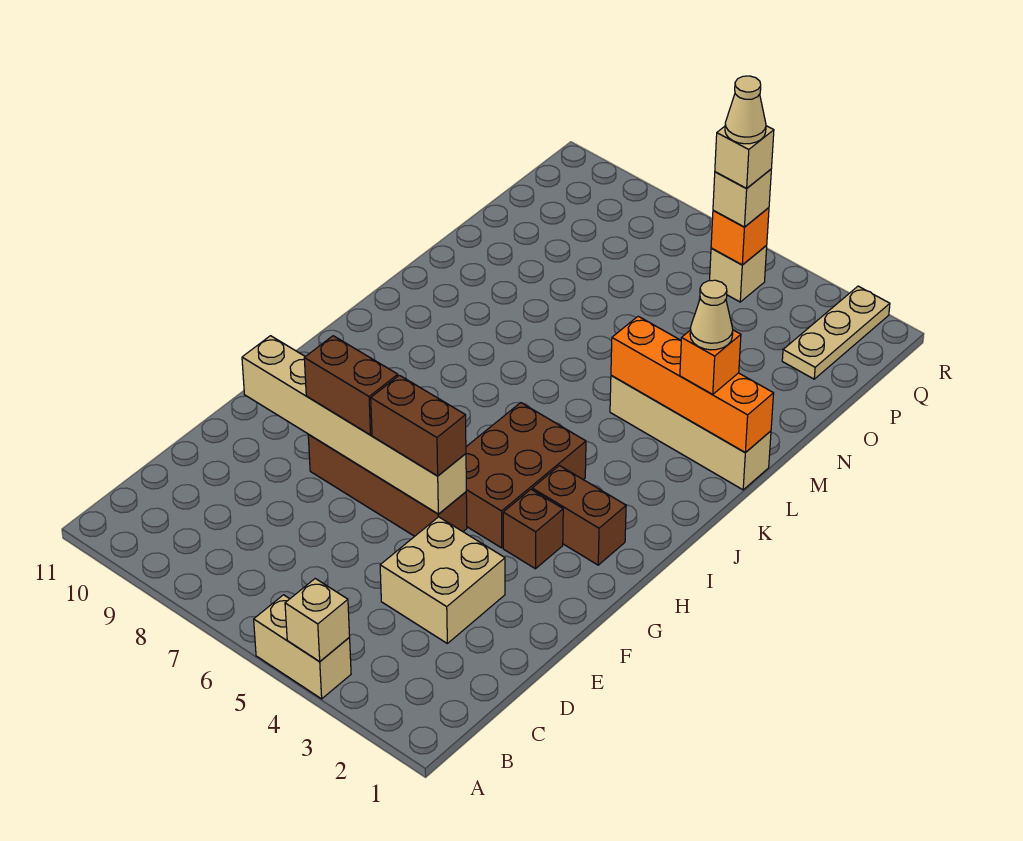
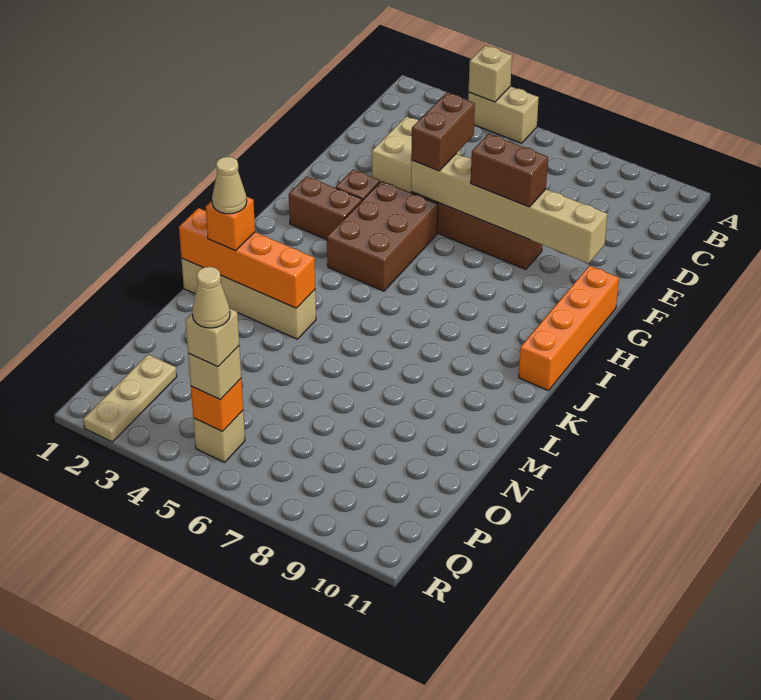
brown brick F5:F6 level 3 -> brown brick E5:F5 level 3
none -> orange brick G11:J11 level 1

